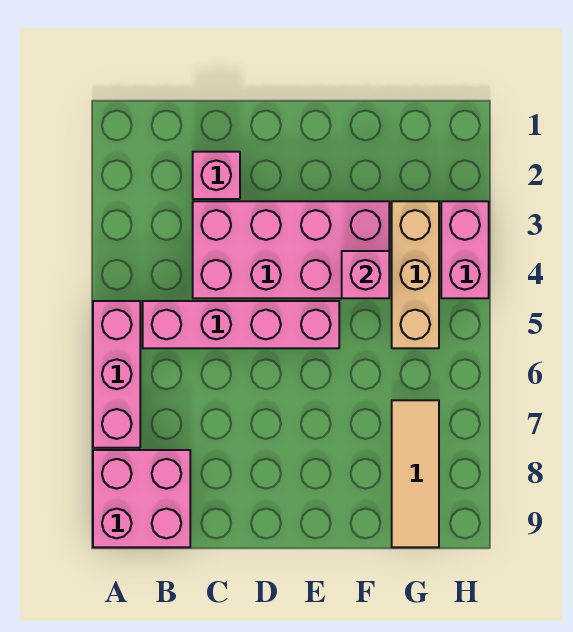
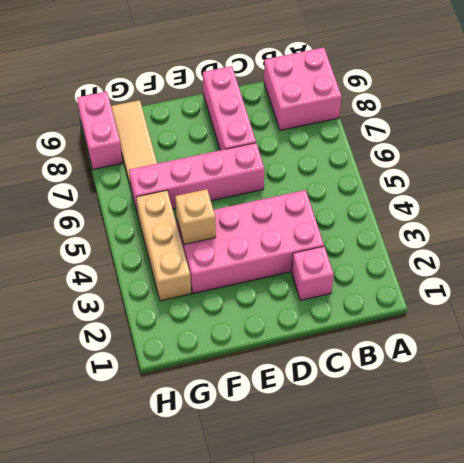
pink brick A5:A7 level 1 -> pink brick D7:D9 level 1
pink brick B5:E5 level 1 -> pink brick D6:G6 level 1
pink brick F4 level 2 -> tan brick F4 level 2
pink brick H3:H4 level 1 -> pink brick H8:H9 level 1

